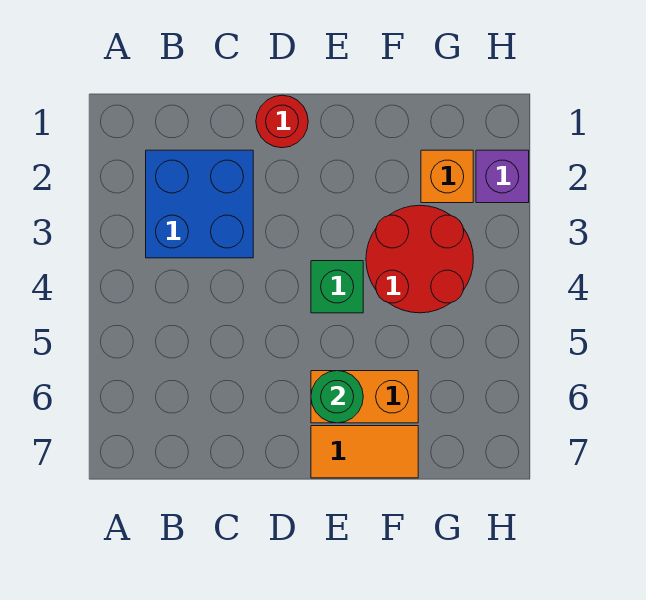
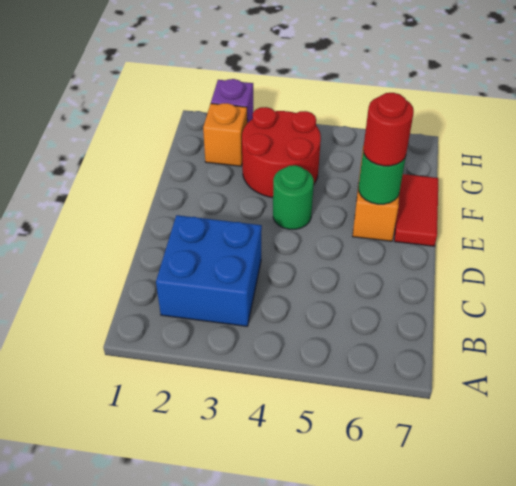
red round brick D1 level 1 -> red round brick E6 level 3
green brick E4 level 1 -> green round brick E4 level 1
orange tile E7:F7 level 1 -> red tile E7:F7 level 1

